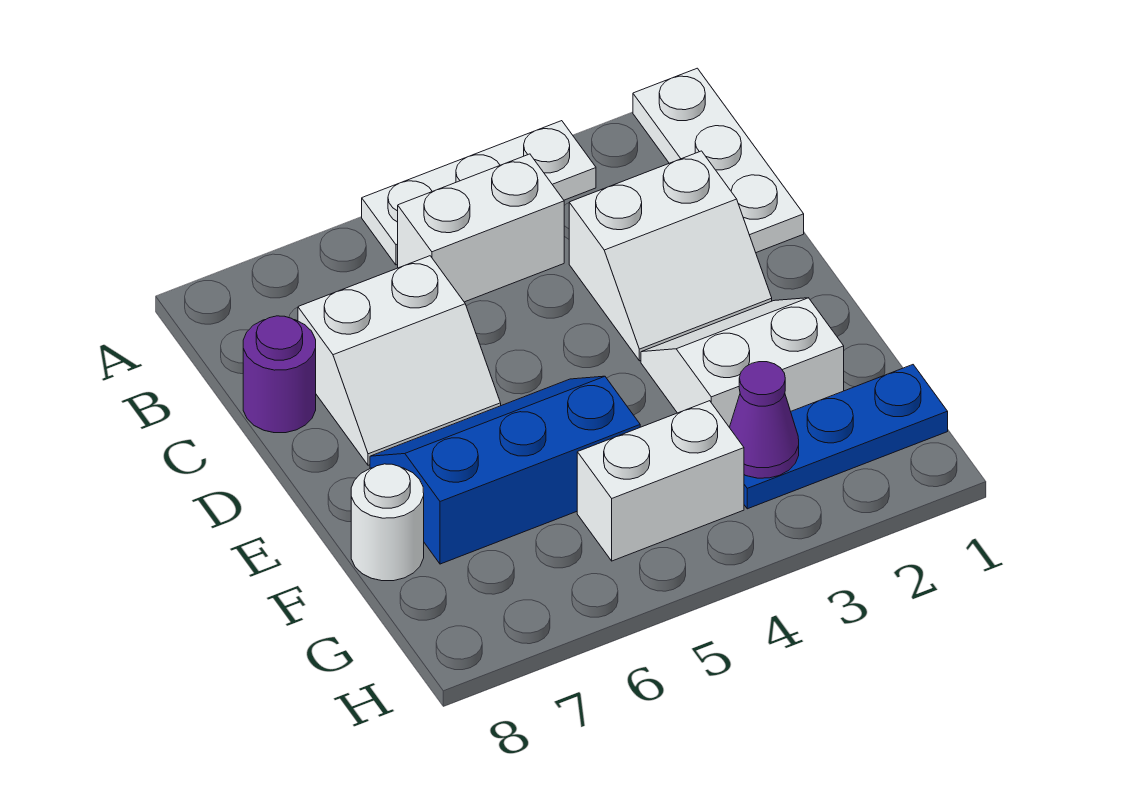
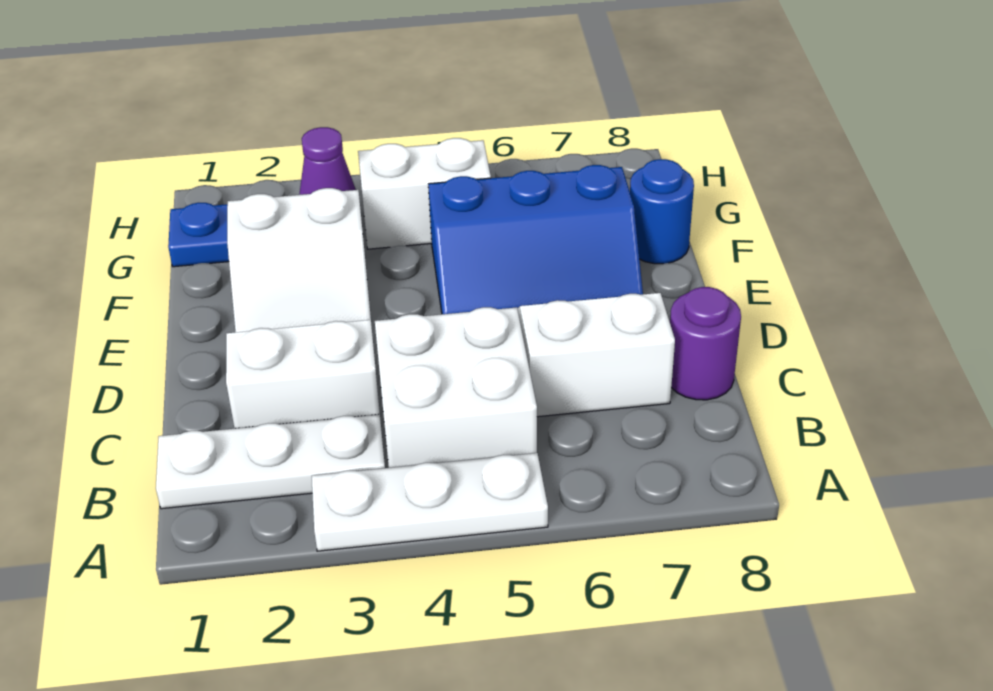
white plate A1:C1 level 1 -> white plate B1:B3 level 1
white brick B4:B5 level 1 -> white brick B4:C5 level 1
white round brick F8 level 1 -> blue round brick F8 level 1

